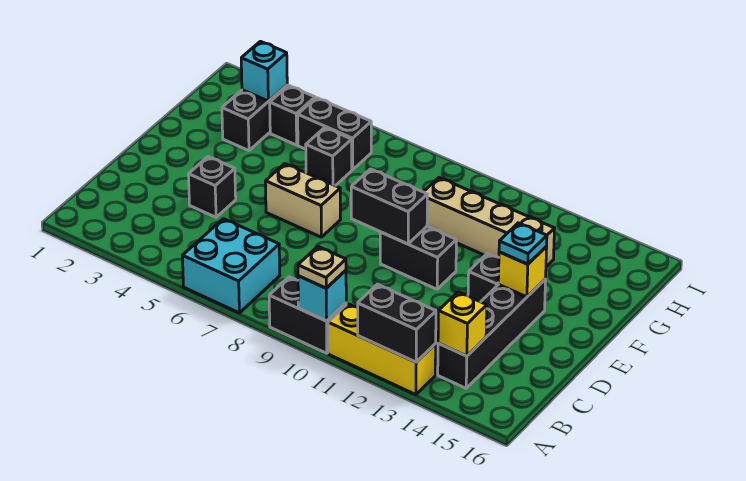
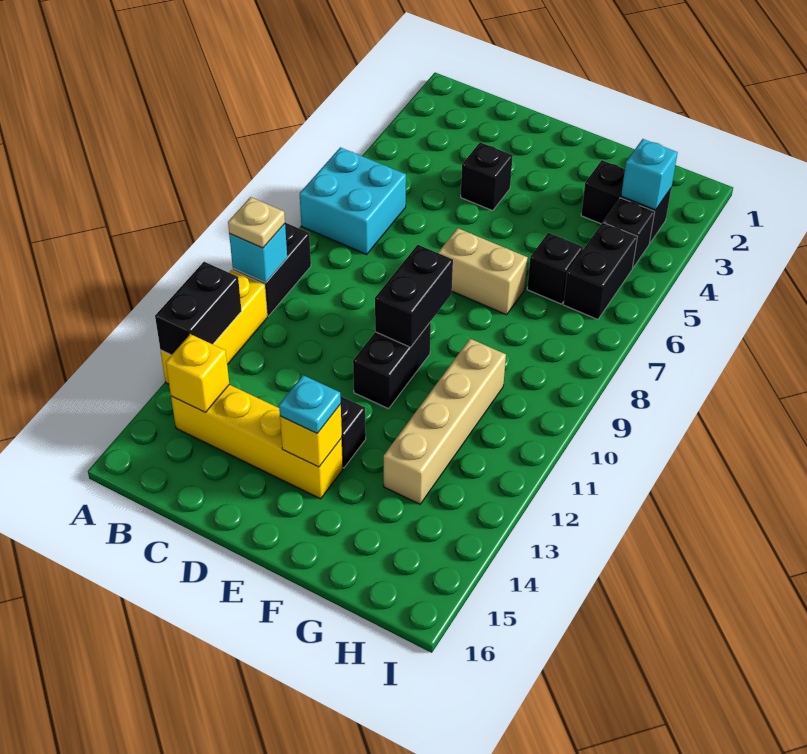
black brick B14:E14 level 1 -> yellow brick B14:E14 level 1
tan brick E6:E7 level 1 -> tan brick E7:F7 level 1

